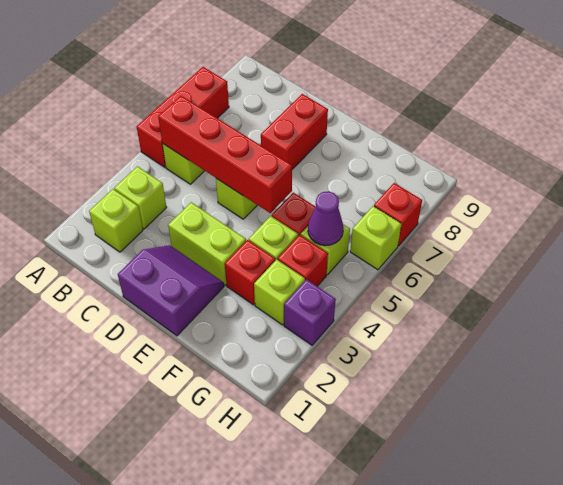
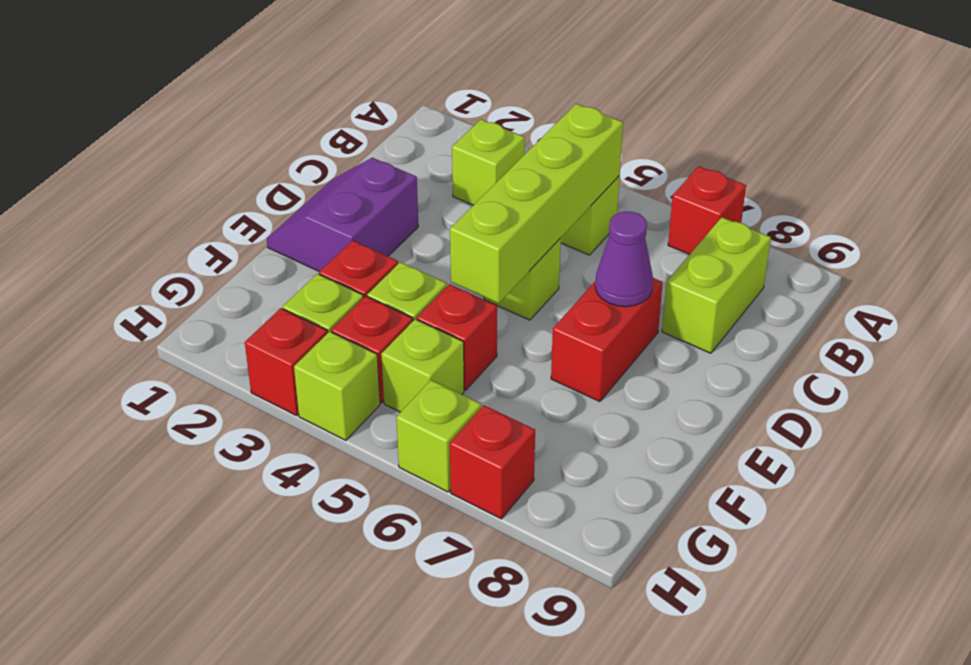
red brick A5:A7 level 1 -> red brick A7 level 1
lime brick B2 level 1 -> lime brick H4 level 1
red brick B5:E5 level 2 -> lime brick B5:E5 level 2
purple slope D1:E2 level 1 top 1 -> purple slope D1:E2 level 1 top 2
lime brick D3:E3 level 1 -> lime brick B8:C8 level 1
red brick D7:D8 level 1 -> red brick D7:E7 level 1
purple cone G5 level 2 -> purple cone D7 level 2
purple brick H3 level 1 -> red brick H3 level 1

